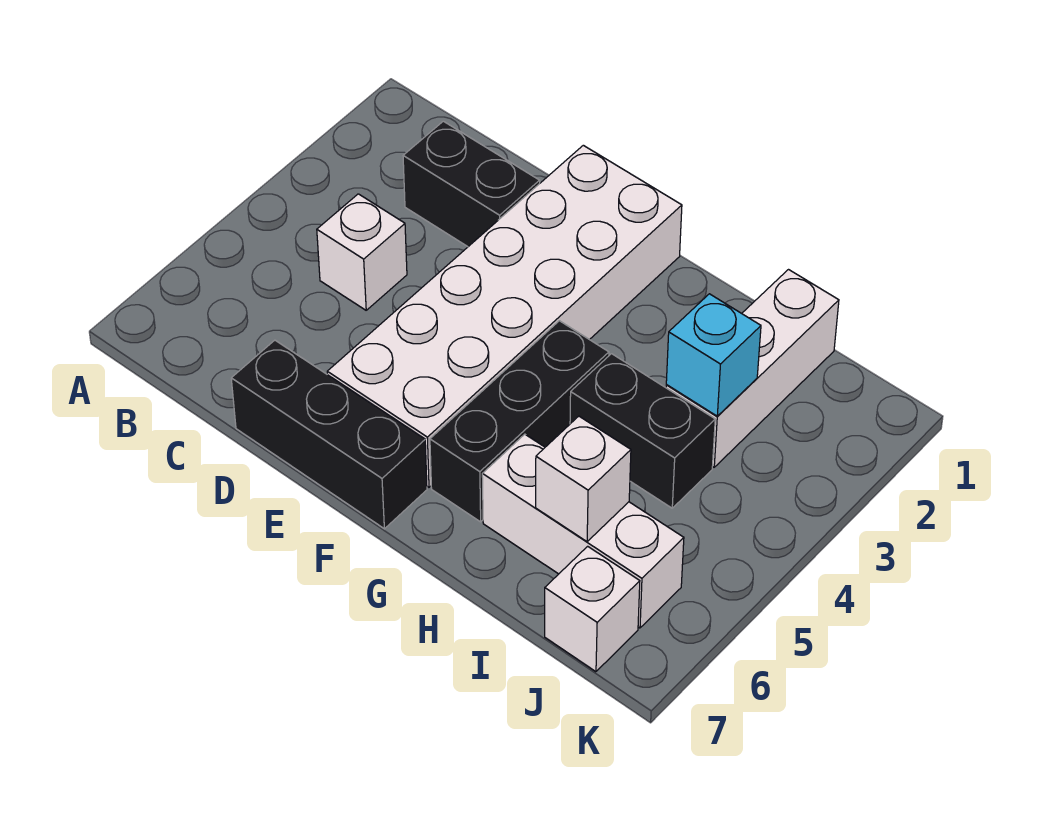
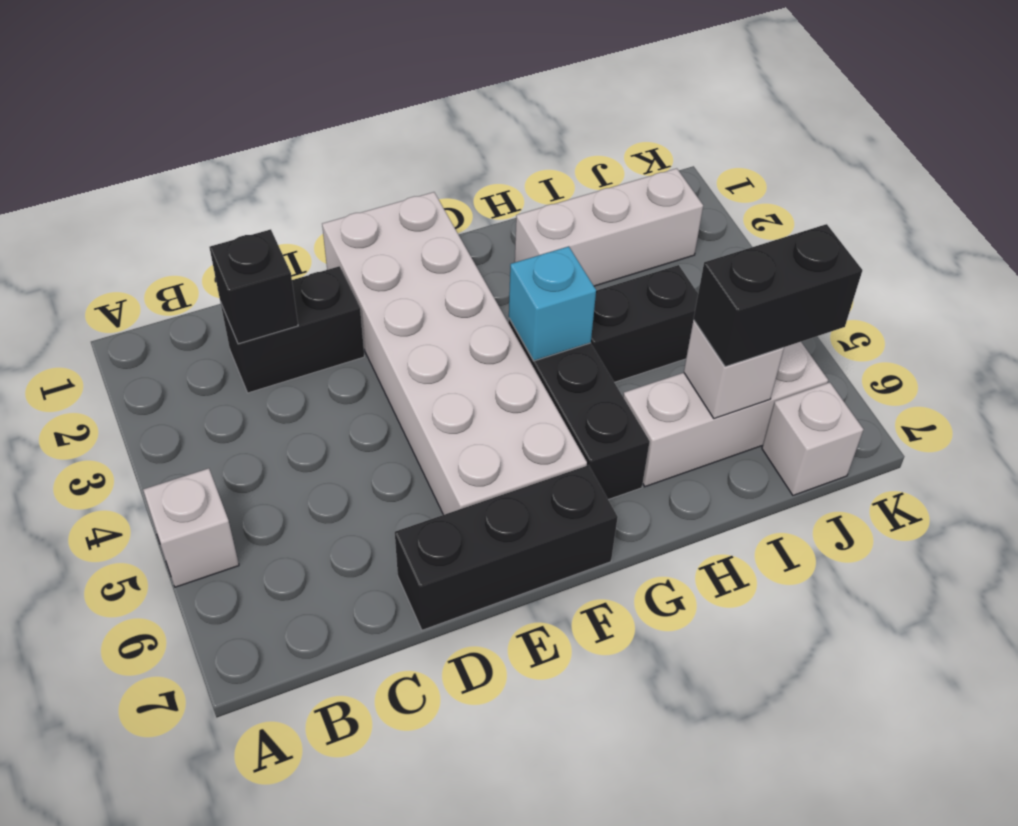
none -> black brick C2 level 2
white brick C4 level 1 -> white brick A5 level 1
white brick I1:I3 level 1 -> white brick H2:J2 level 1
cyan brick I3 level 2 -> cyan brick G4 level 2
none -> black brick I6:J6 level 3

